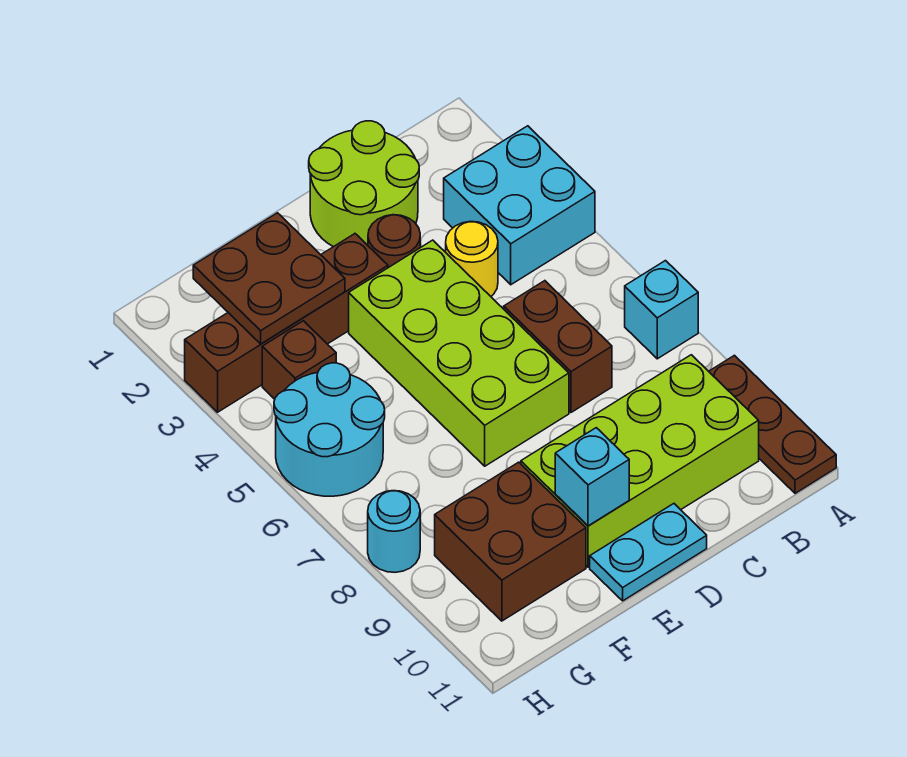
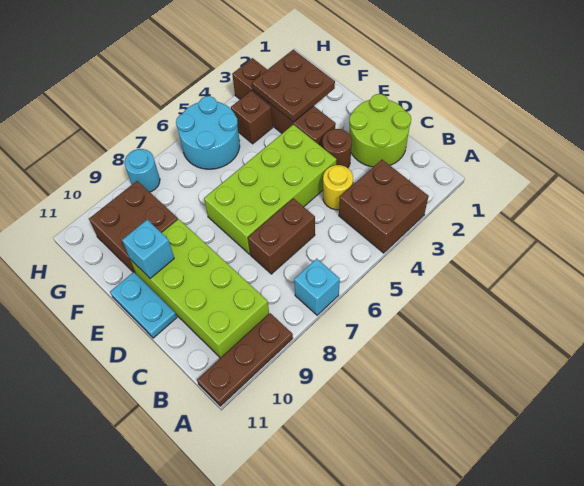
cyan brick A3:B4 level 1 -> brown brick A3:B4 level 1

